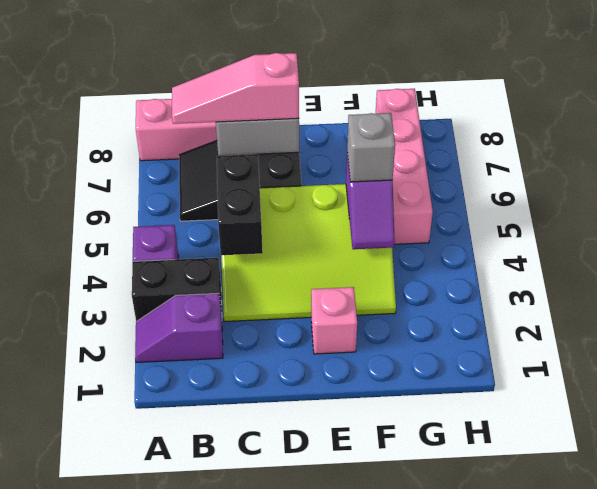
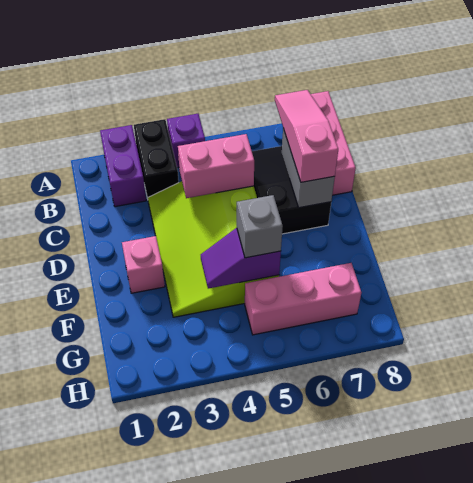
purple slope A2:B2 level 1 top B -> purple brick A2:B2 level 1
black brick C4:C5 level 2 -> pink brick C4:C5 level 2
pink brick G5:G8 level 1 -> pink brick G5:G7 level 1

